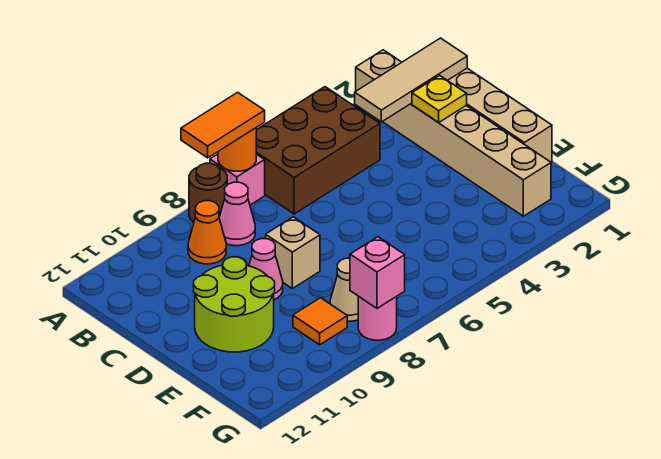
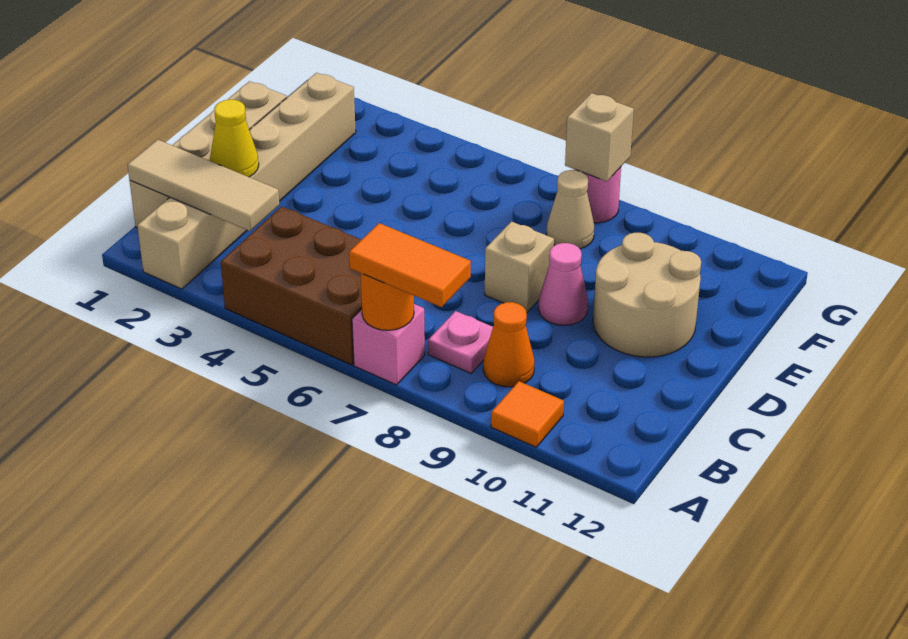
brown round brick A8 level 1 -> none
pink cone B8 level 1 -> pink plate B8 level 1
yellow plate C2 level 2 -> yellow cone C2 level 2
lime round brick D10:E11 level 1 -> tan round brick D10:E11 level 1
orange tile F9 level 1 -> orange tile A10 level 1
pink brick G8 level 2 -> tan brick G8 level 2

